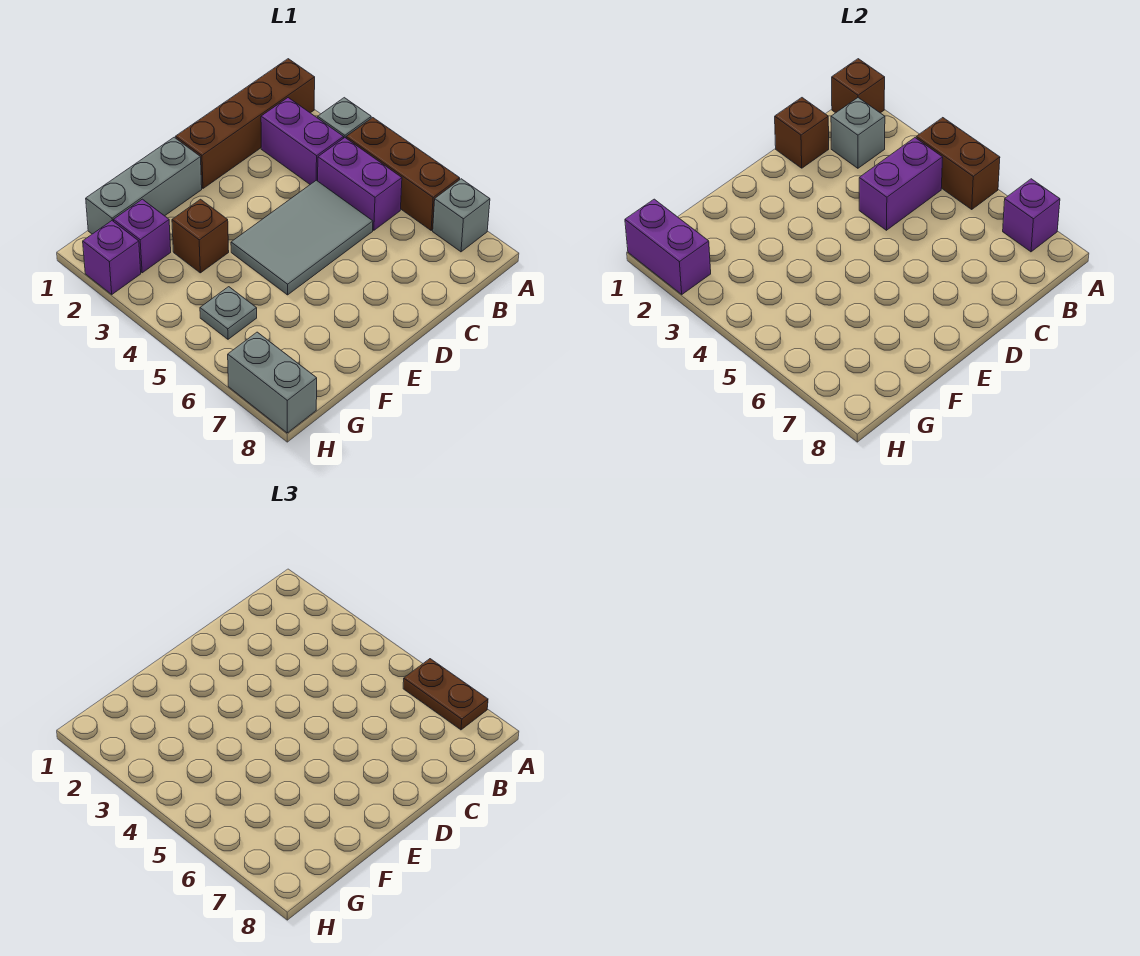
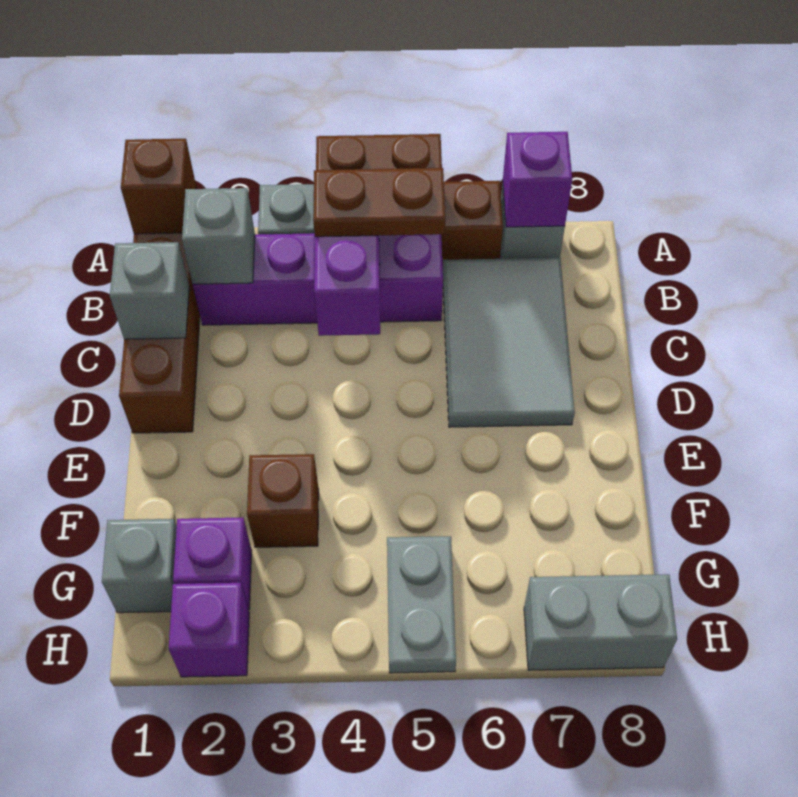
brown plate A6:A7 level 3 -> brown plate B4:B5 level 3
brown brick C1 level 2 -> grey brick C1 level 2
grey tile C4:E5 level 1 -> grey tile B6:D7 level 1
grey brick E1:G1 level 1 -> grey brick G1 level 1
grey plate G5 level 1 -> grey plate G5:H5 level 1
purple brick H1:H2 level 2 -> none

